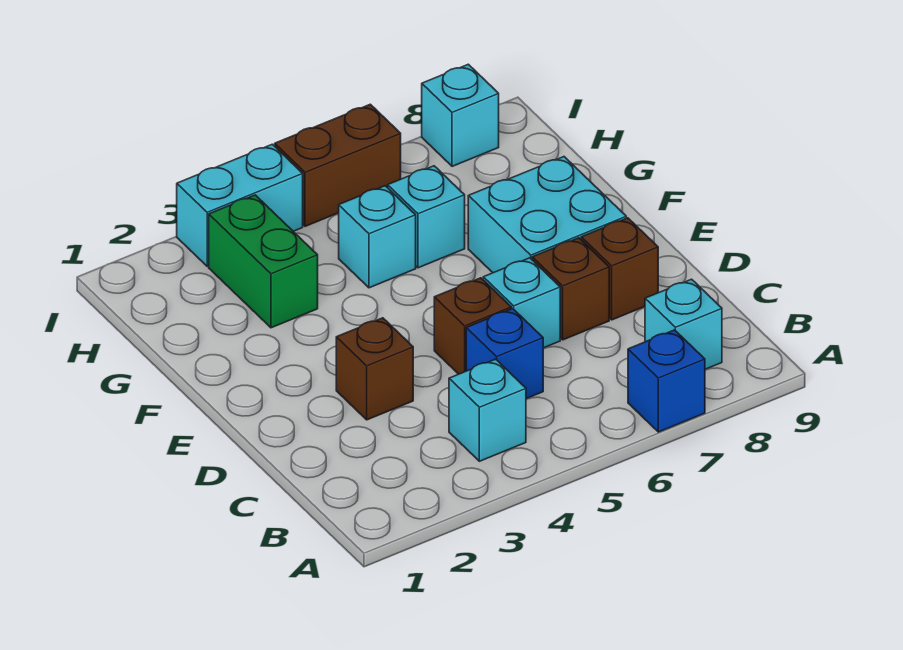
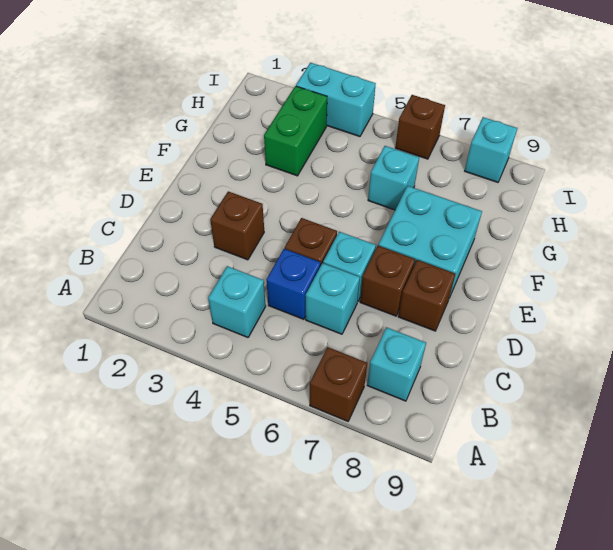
blue brick A7 level 1 -> brown brick A7 level 1
cyan brick G5 level 1 -> cyan brick C6 level 1
brown brick I5:I6 level 1 -> brown brick I6 level 1

